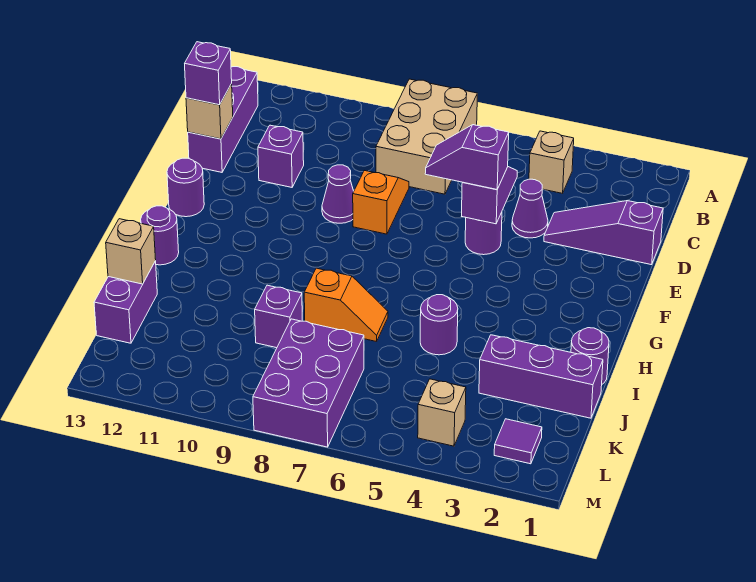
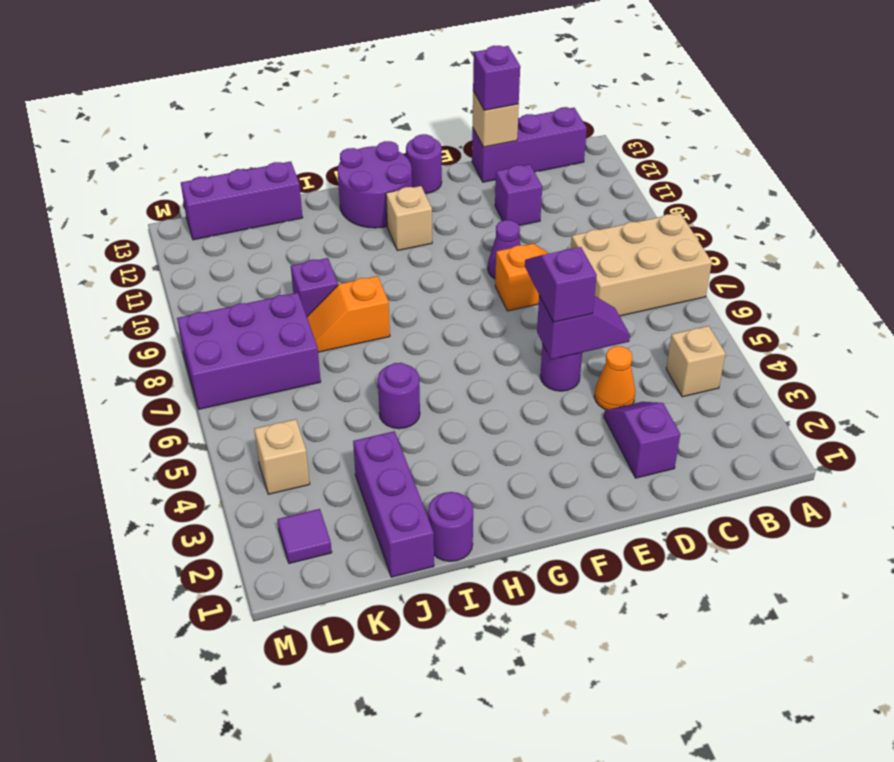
purple slope D1:D3 level 1 top 1 -> purple slope D2:D3 level 1 top 2
purple cone D4 level 1 -> orange cone D4 level 1
purple round brick H13 level 1 -> purple round brick G12:H13 level 1
orange slope I7:I8 level 1 top 8 -> orange slope I8:J8 level 1 top I
purple brick J13:K13 level 1 -> purple brick J13:L13 level 1
tan brick J13 level 2 -> tan brick G11 level 1

